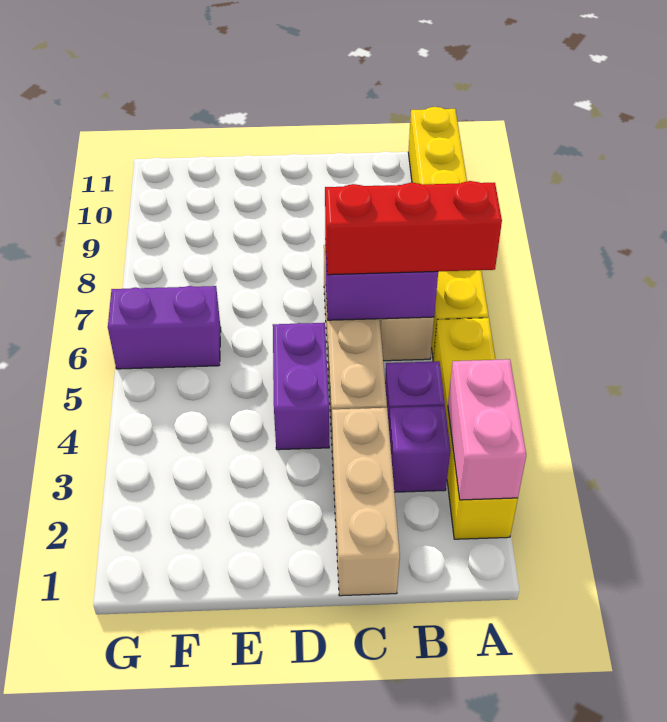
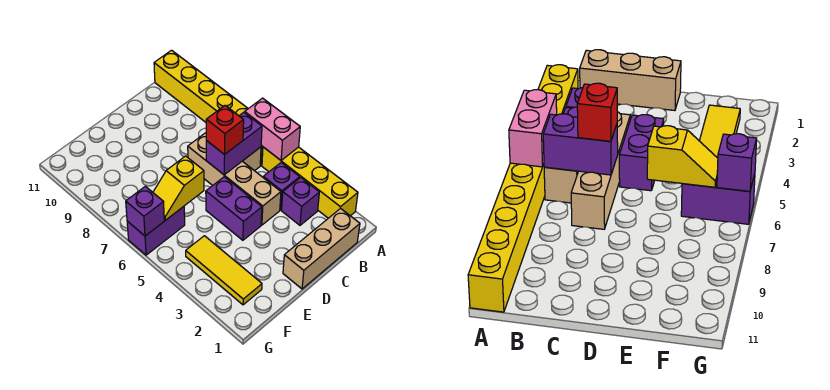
pink brick A2:A3 level 2 -> pink brick A5:A6 level 2
red brick A6:C6 level 3 -> red brick C6 level 3
tan brick C1:C3 level 1 -> tan brick B1:D1 level 1
none -> yellow slope E6:F6 level 2 top E
none -> yellow tile F2:F4 level 1
none -> purple brick G6 level 2

